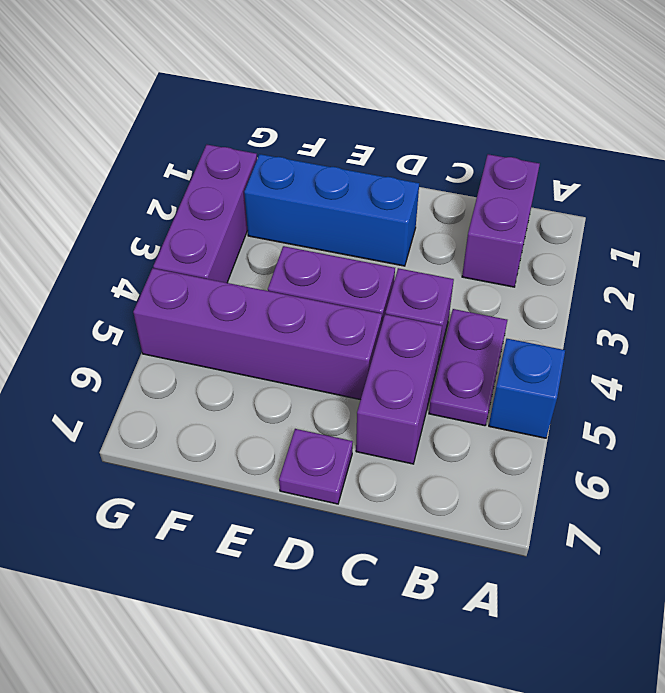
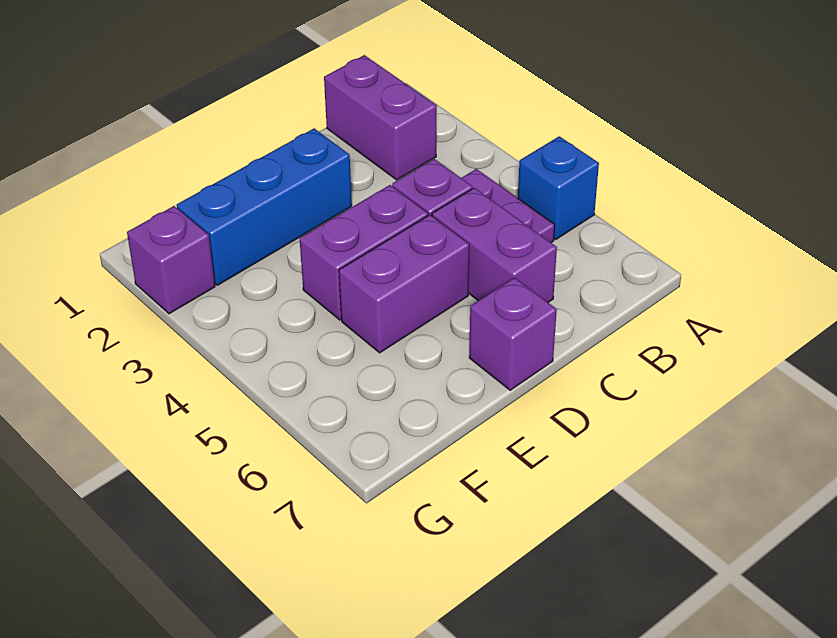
purple brick D5:G5 level 1 -> purple brick D5:E5 level 1
purple plate D7 level 1 -> purple brick D7 level 1
purple brick G2:G4 level 1 -> purple brick G2 level 1

